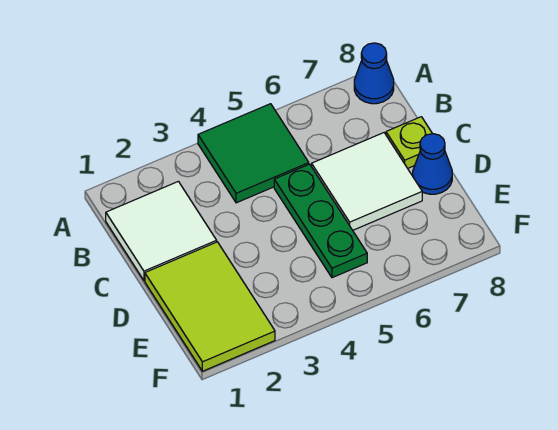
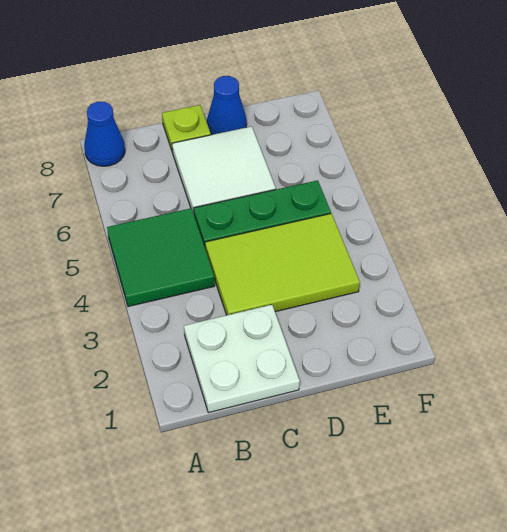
white tile B1:C2 level 1 -> white plate B1:C2 level 1
lime tile D1:F2 level 1 -> lime tile C3:E4 level 1

